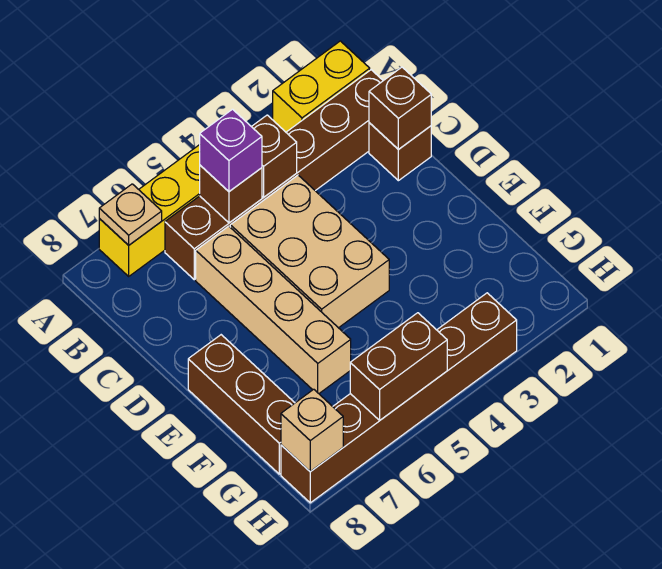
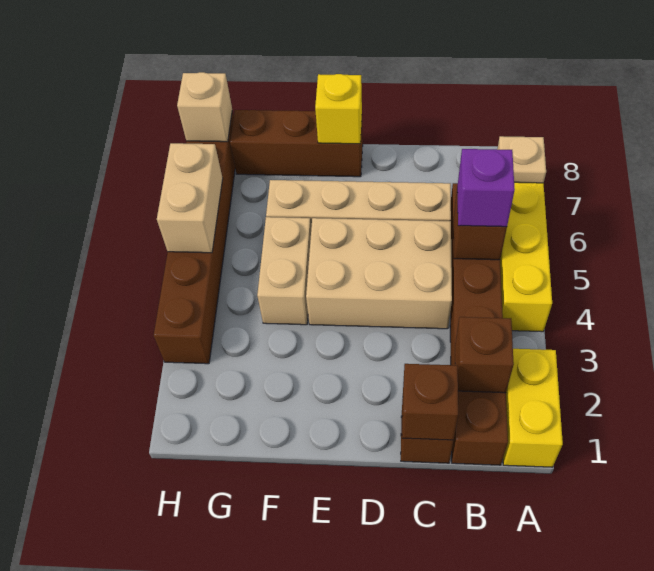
brown brick B4 level 2 -> brown brick B2 level 2
none -> yellow brick E8 level 2
none -> tan brick F4:F5 level 1
brown brick H5:H6 level 2 -> tan brick H5:H6 level 2

